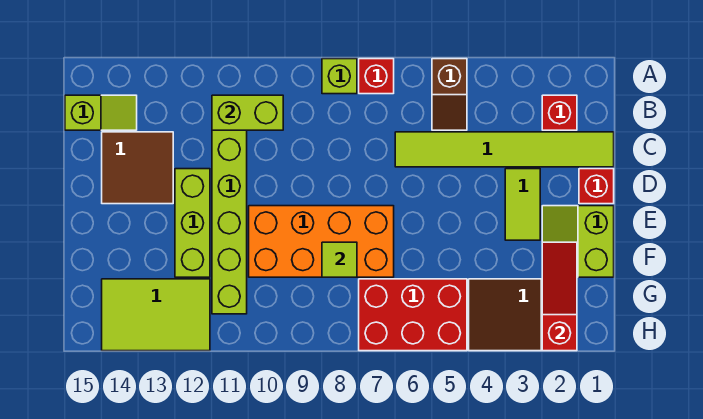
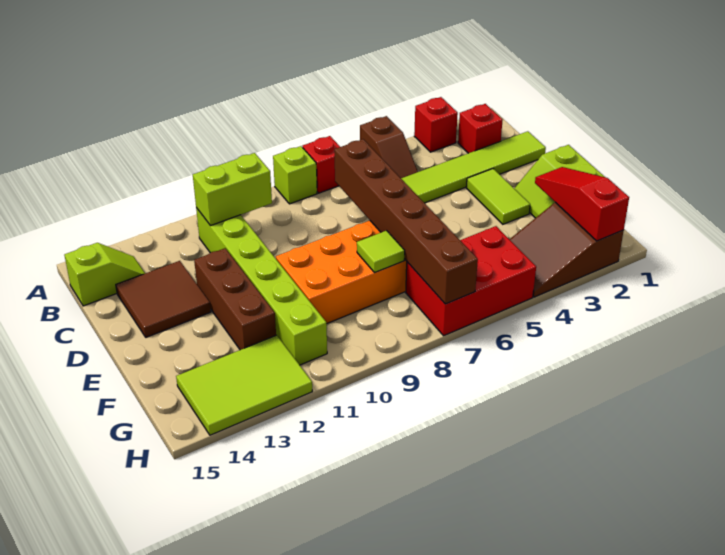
none -> brown brick C7:H7 level 2
red brick D1 level 1 -> red brick A3 level 1
lime brick D12:F12 level 1 -> brown brick D12:F12 level 1

